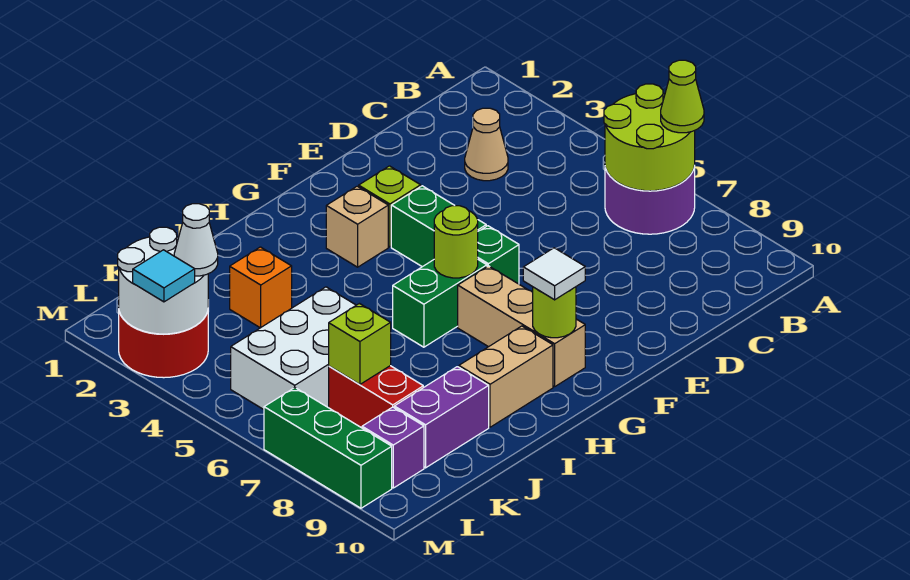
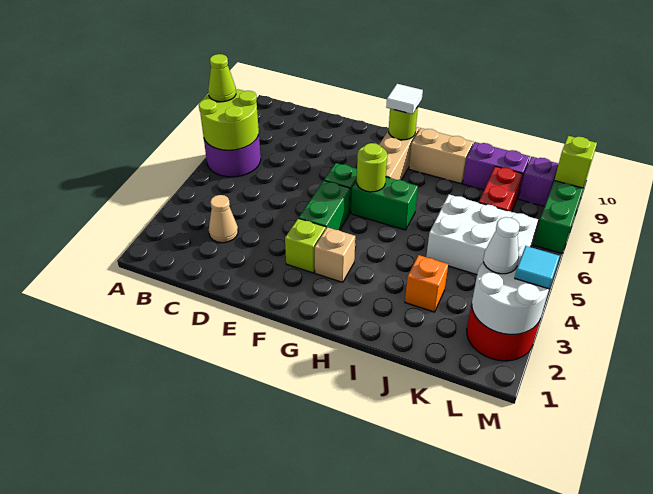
lime brick K7 level 2 -> lime brick M9 level 2

